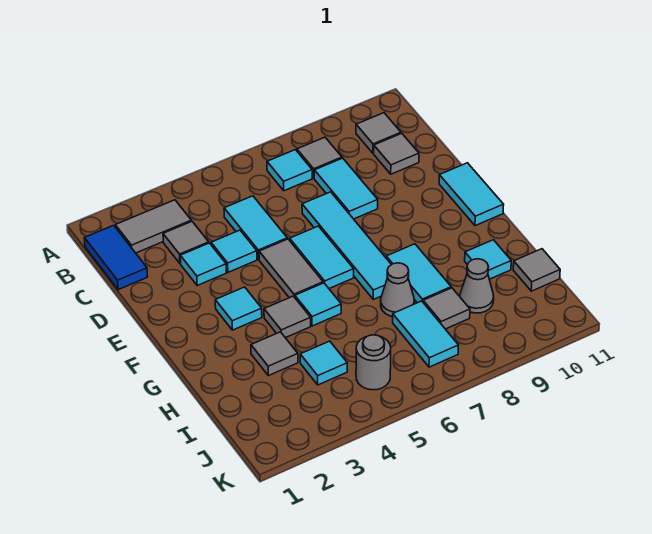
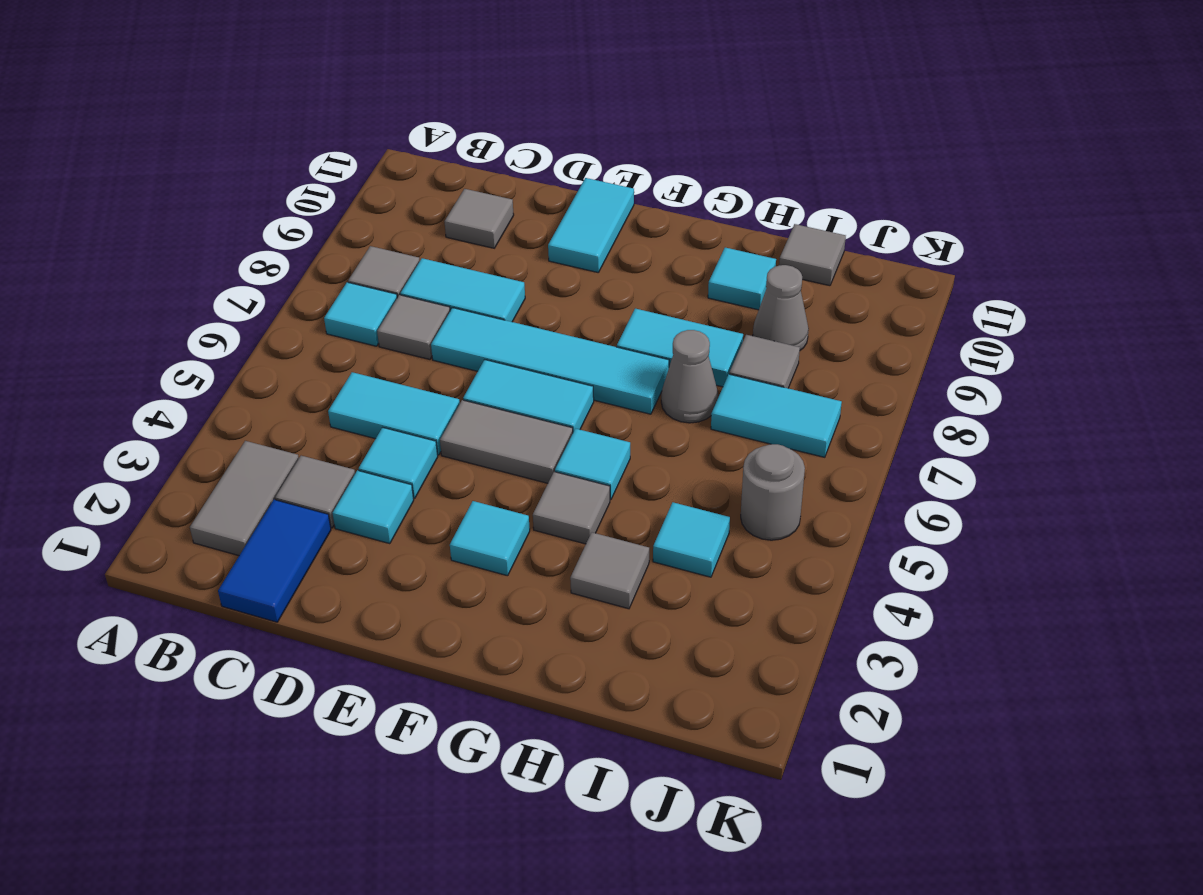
blue tile B1:C1 level 1 -> blue tile C1:C2 level 1
grey tile B10 level 1 -> grey tile C7 level 1
cyan tile E11:F11 level 1 -> cyan tile E10:E11 level 1

